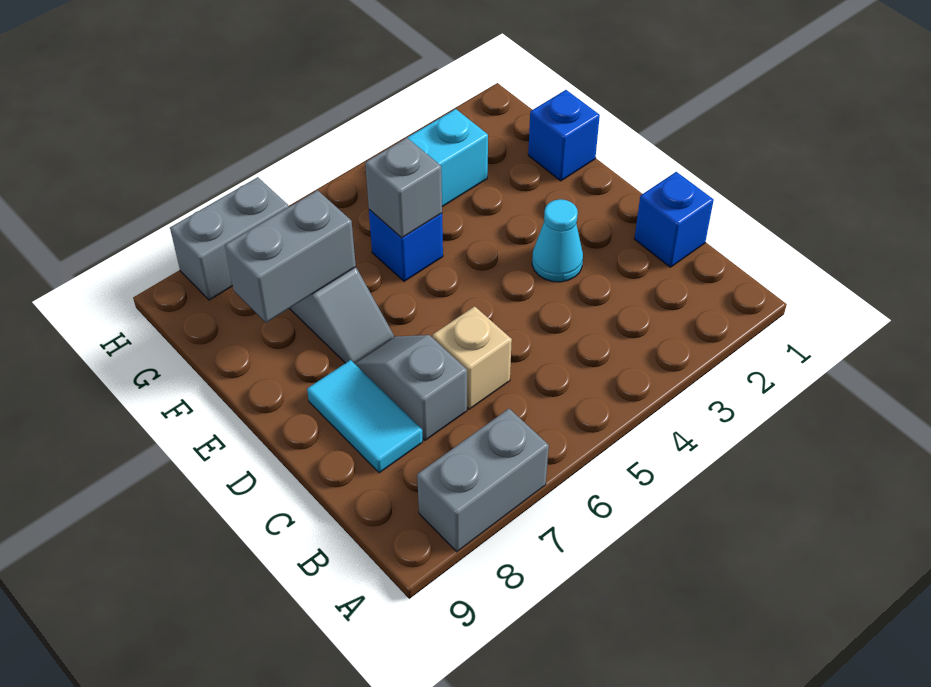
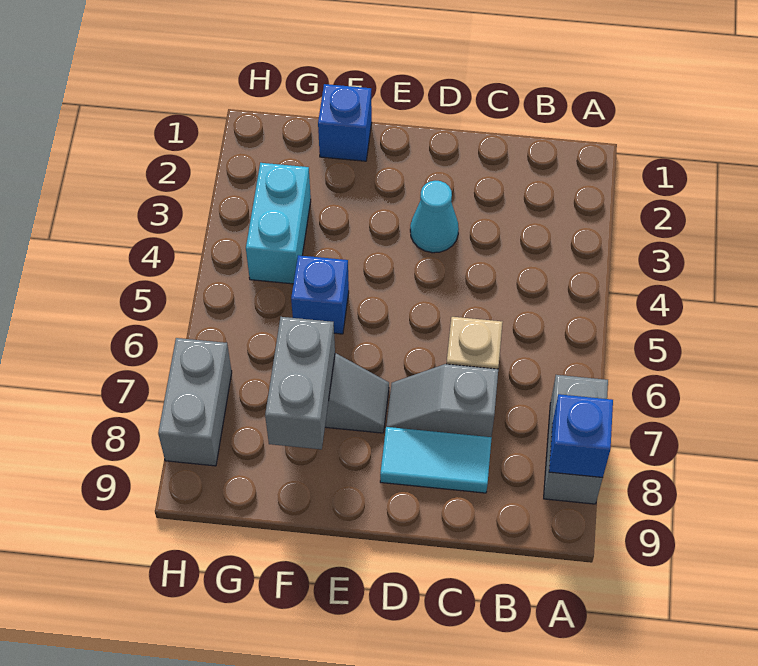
blue brick C1 level 1 -> blue brick A8 level 2
grey brick F5 level 2 -> none

